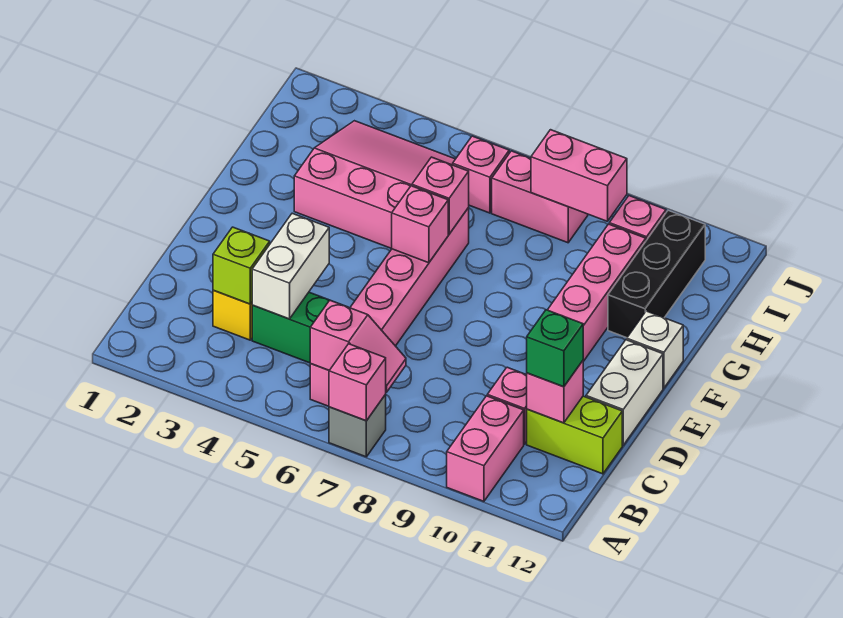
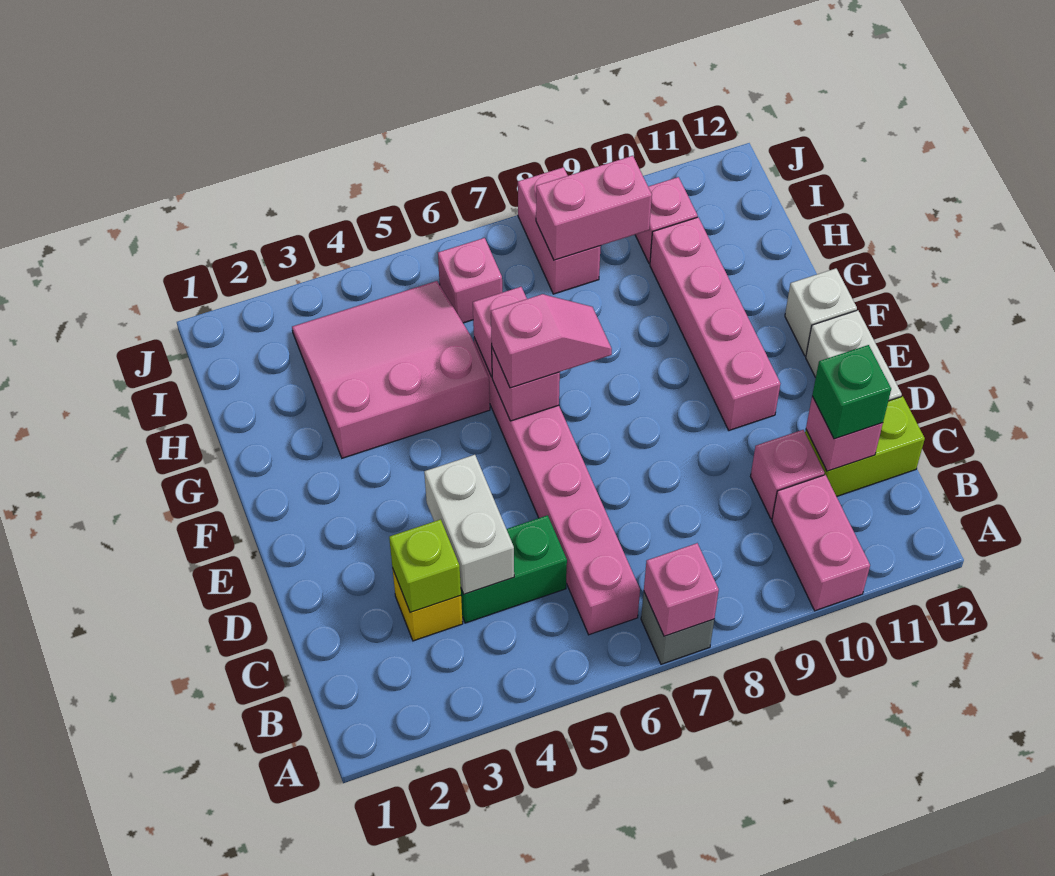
pink slope B6:B7 level 2 top 6 -> pink slope F6:F7 level 3 top 6
black brick G11:I11 level 1 -> none
pink brick I7:I8 level 1 -> pink brick I8:J8 level 1

